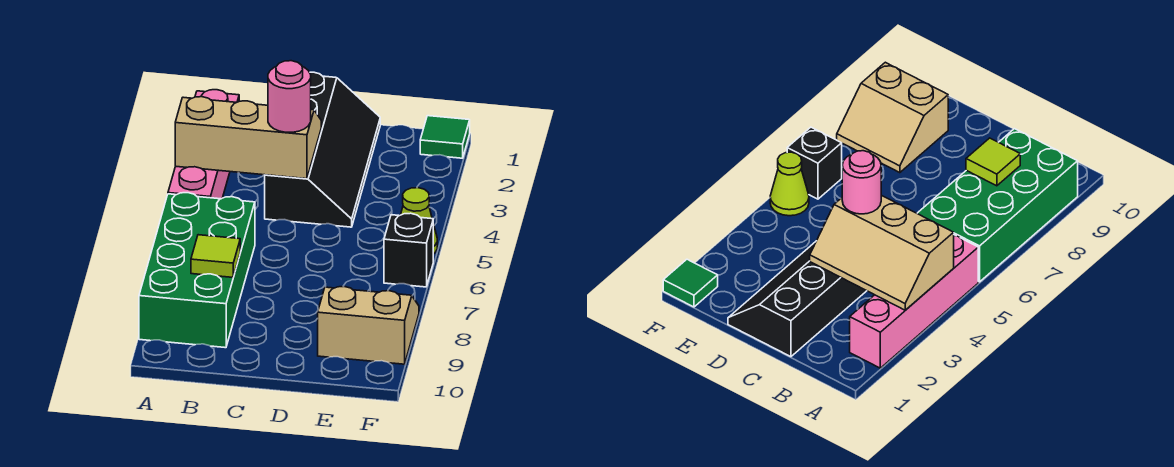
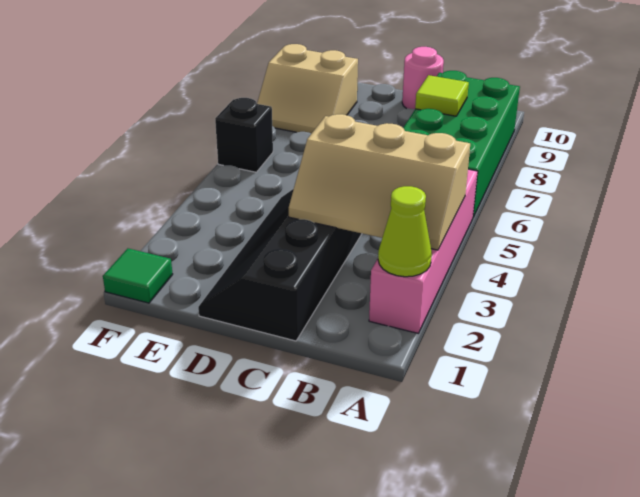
pink round brick C4 level 3 -> pink round brick C10 level 1
lime cone F5 level 1 -> lime cone A2 level 2

